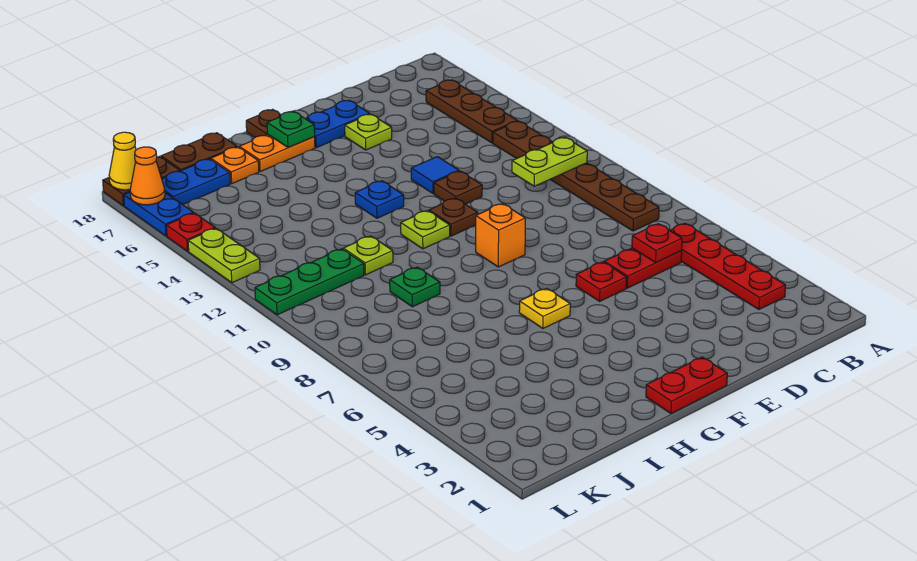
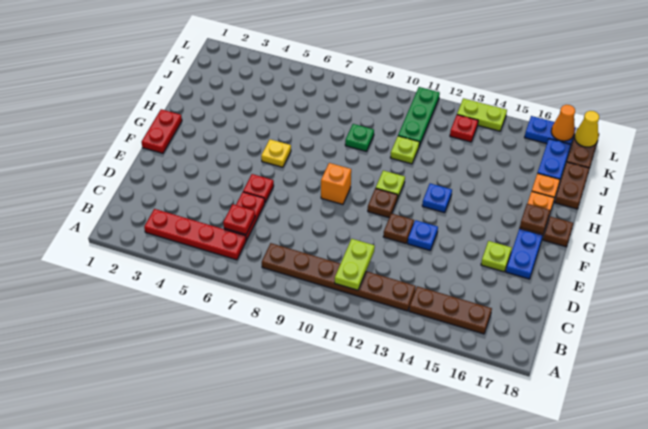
blue tile E13 level 1 -> blue plate E13 level 1
green plate G17 level 2 -> brown plate G17 level 2
red plate L15 level 1 -> red plate K13 level 1

